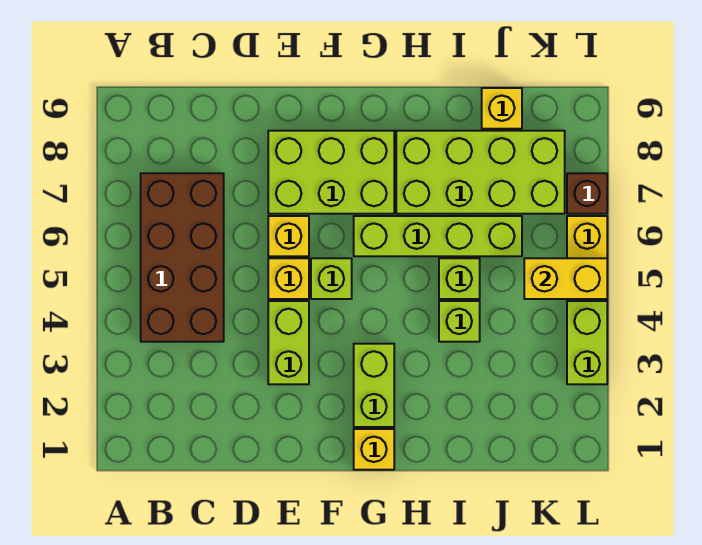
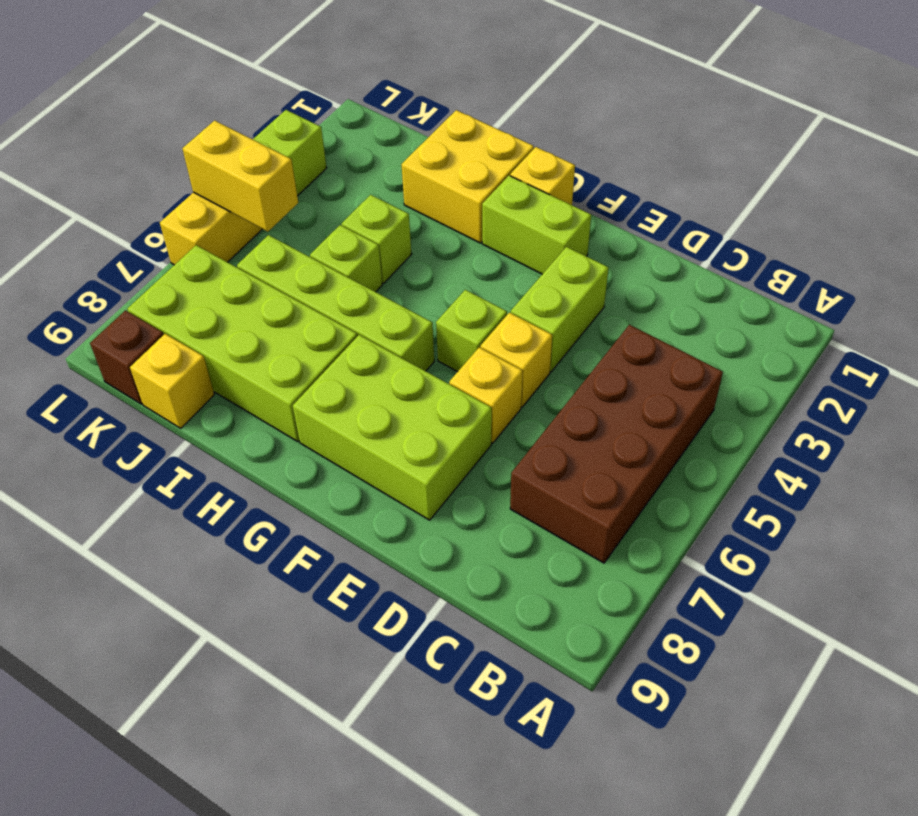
lime brick G2:G3 level 1 -> lime brick F2:G2 level 1
none -> yellow brick H1:I2 level 1
brown brick L7 level 1 -> brown brick K9 level 1

